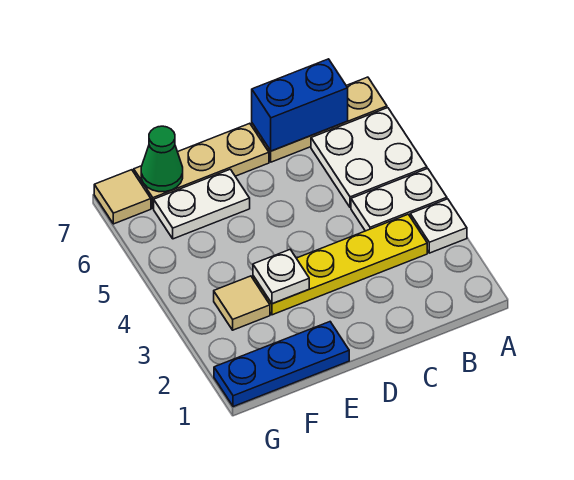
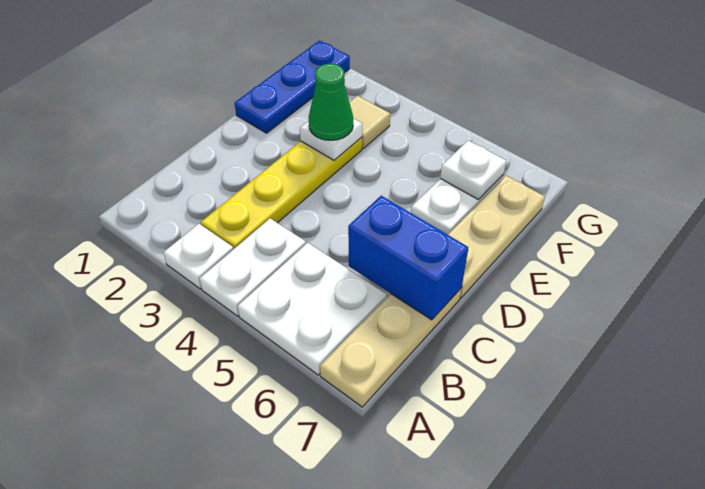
blue brick B7:C7 level 2 -> blue brick C6:C7 level 2
none -> white plate F6 level 2
green cone F7 level 2 -> green cone E3 level 3
tan tile G7 level 1 -> none

